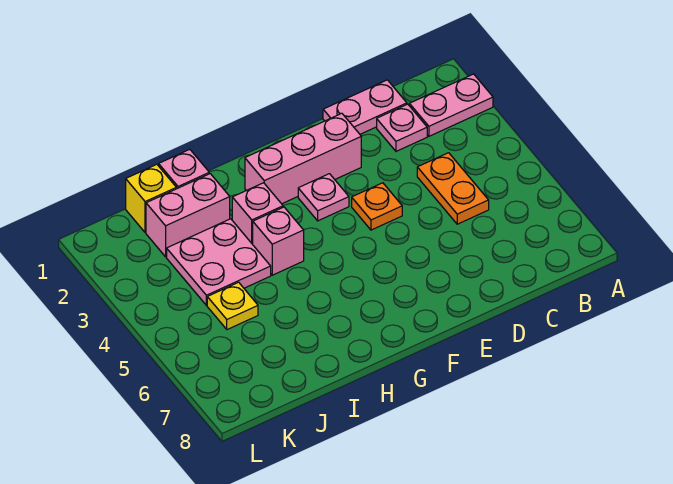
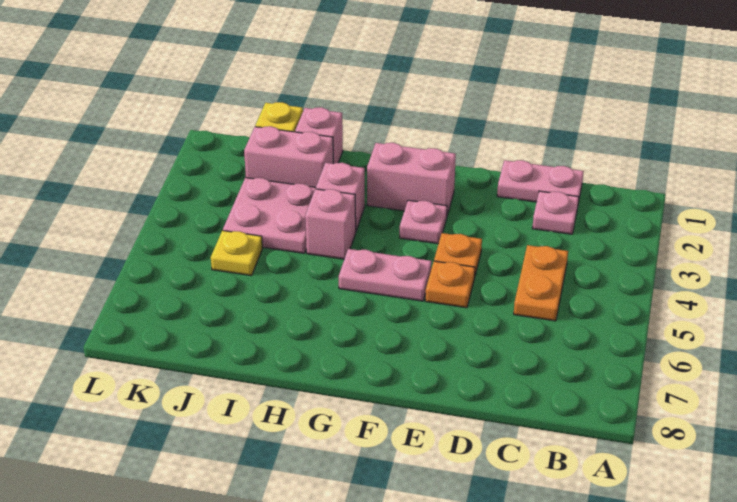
pink plate A2:B2 level 1 -> pink plate F5:G5 level 1
pink brick E2:G2 level 1 -> pink brick F2:G2 level 1
none -> orange plate E5 level 1

